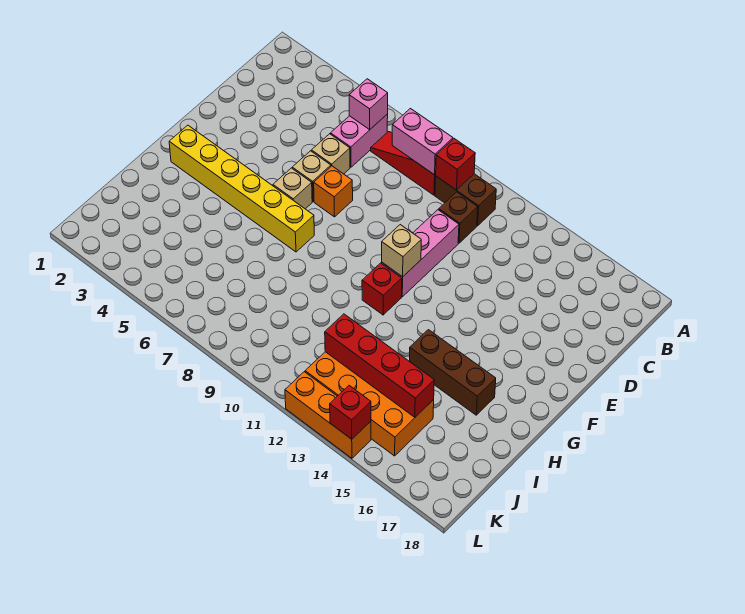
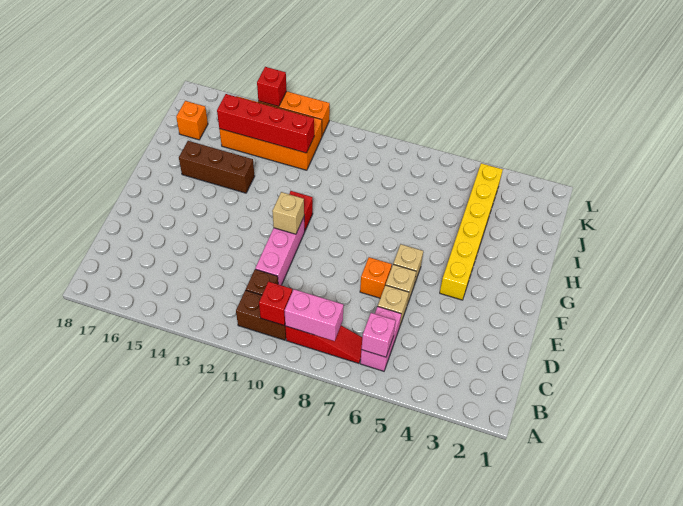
yellow brick G2:G7 level 1 -> yellow brick F4:K4 level 1
none -> orange brick J17 level 1

